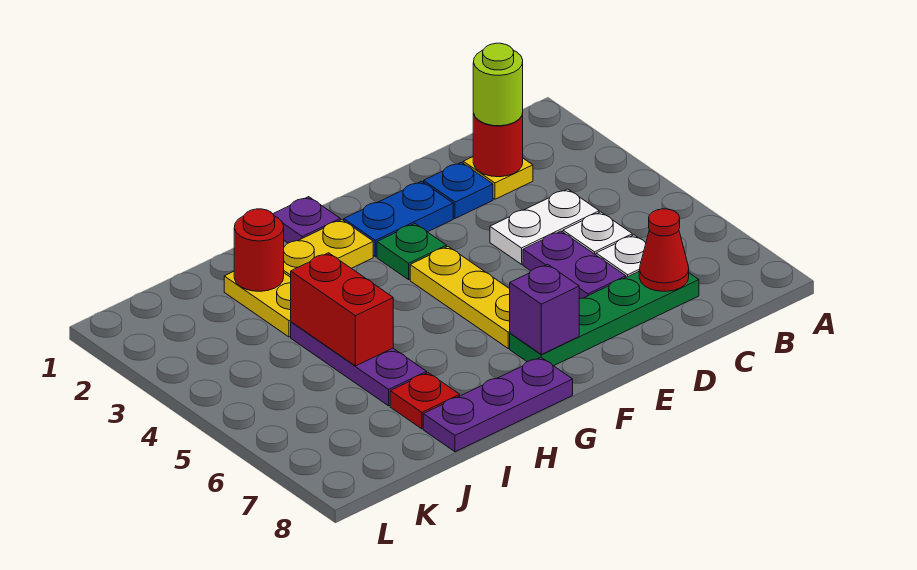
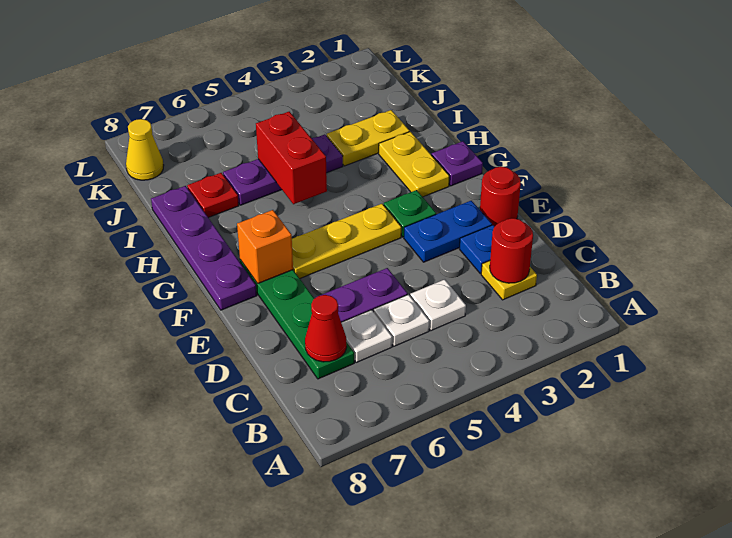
lime round brick C2 level 3 -> none
white plate C4:D4 level 1 -> white plate C4 level 1
blue plate E2:F2 level 1 -> blue plate E2:E3 level 1
purple brick F7 level 2 -> orange brick F7 level 2
purple plate G8:I8 level 1 -> purple plate F8:I8 level 1
red round brick I2 level 2 -> red round brick E1 level 1
red brick I4:I5 level 2 -> red brick H5:I5 level 2
none -> yellow cone K8 level 1

